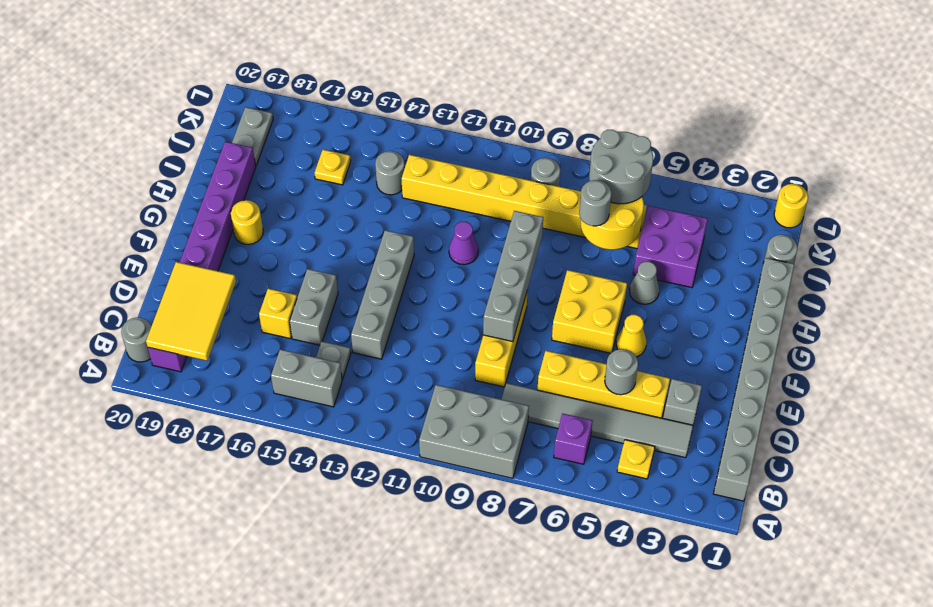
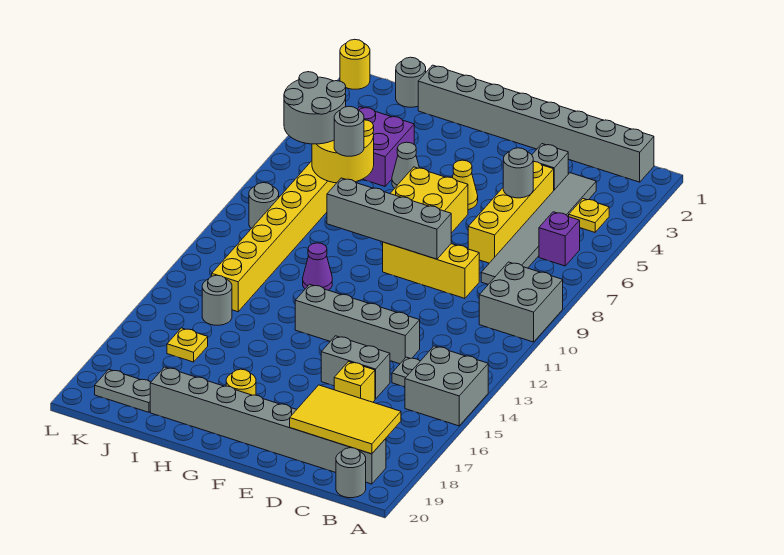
grey brick A8:B10 level 1 -> grey brick A9:B10 level 1
grey brick B14:B15 level 1 -> grey brick A14:B15 level 1
purple brick B19:I19 level 1 -> grey brick B19:I19 level 1

